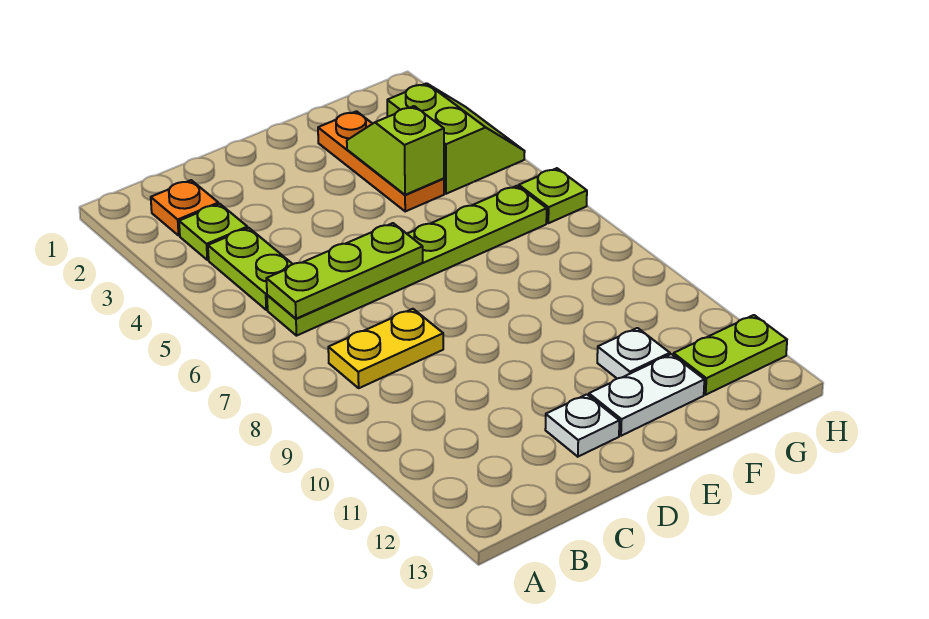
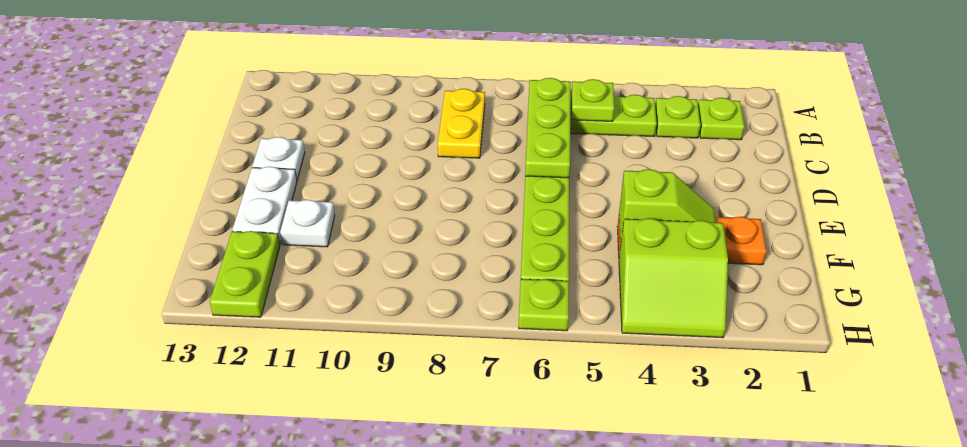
orange plate B2 level 1 -> lime plate B2 level 1
none -> lime plate B5 level 2

